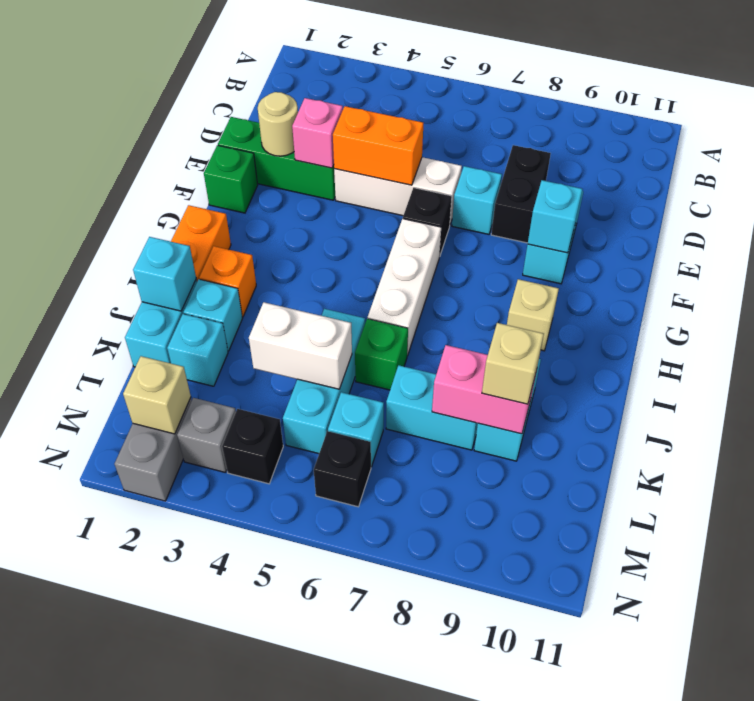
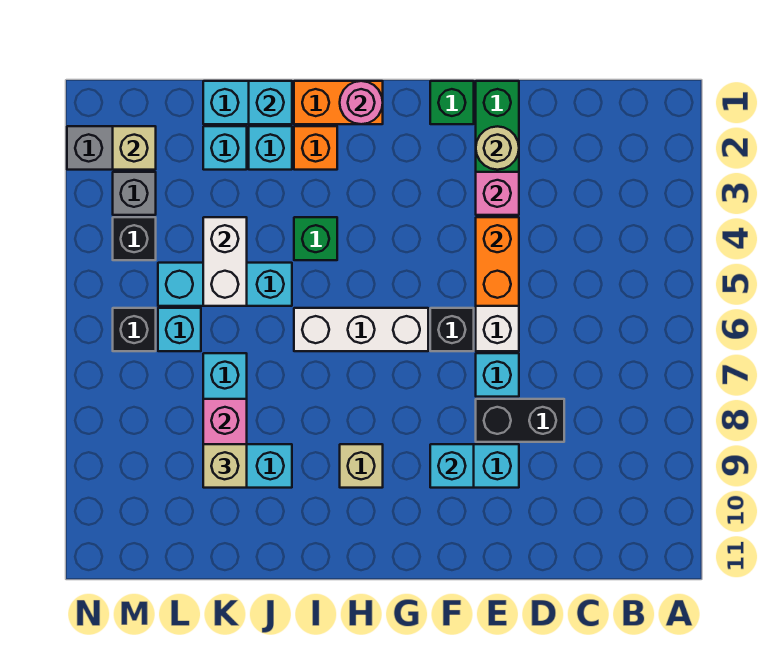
none -> pink round brick H1 level 2
green brick J6 level 1 -> green brick I4 level 1

